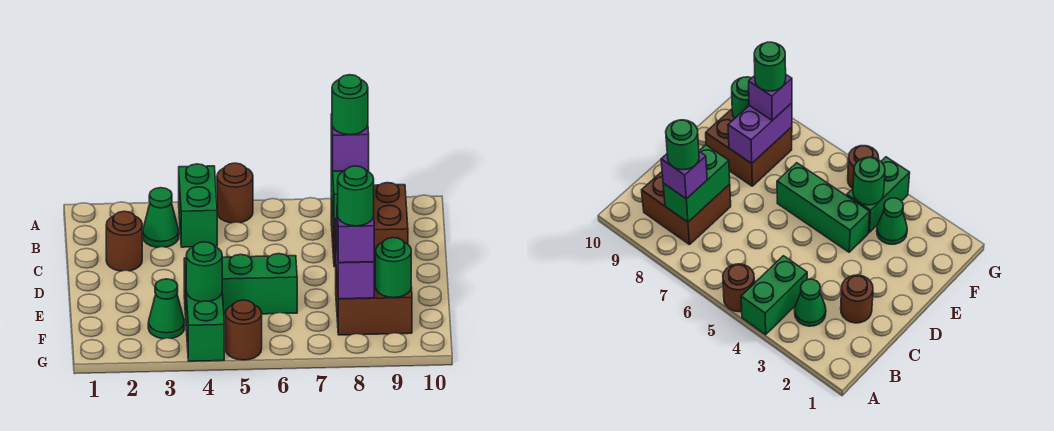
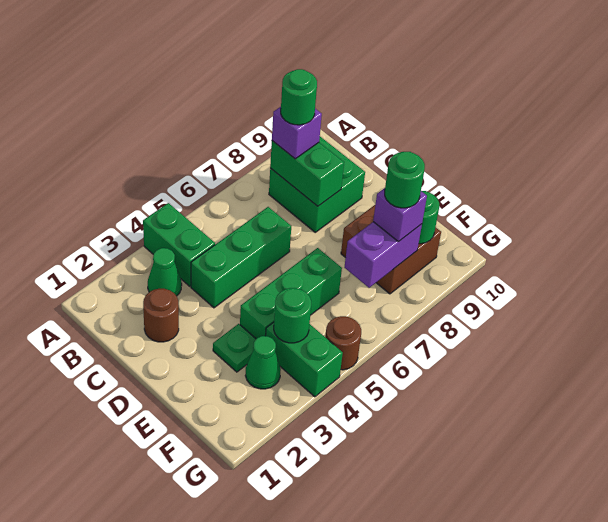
brown round brick A5 level 1 -> none
brown brick B8:C9 level 1 -> green brick B8:C9 level 1
none -> green brick C4:C6 level 1
none -> green plate E3 level 1
purple brick E8:F8 level 2 -> purple brick F7:F8 level 2

